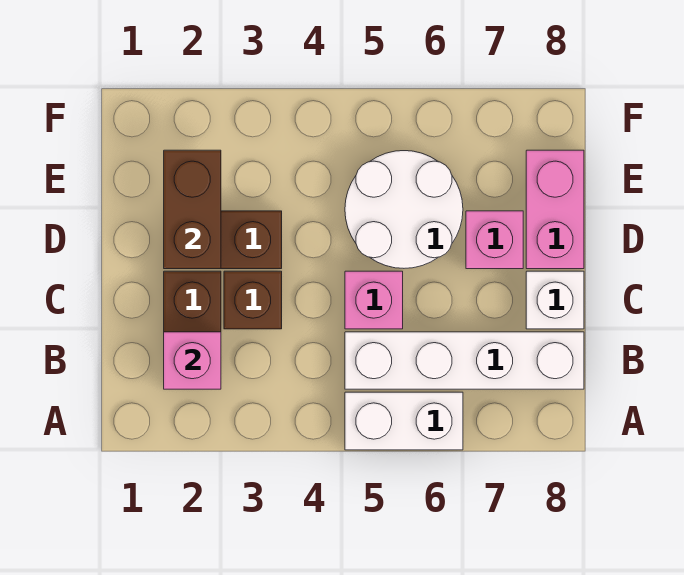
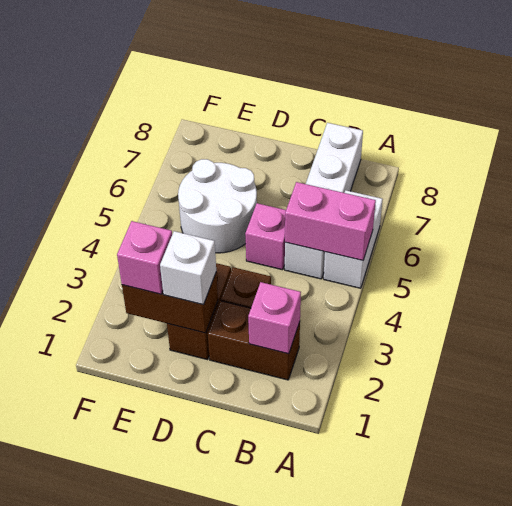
white brick C8 level 1 -> white brick D2 level 3
pink brick D7 level 1 -> pink brick E2 level 3
pink brick D8:E8 level 1 -> pink brick A5:B5 level 2

